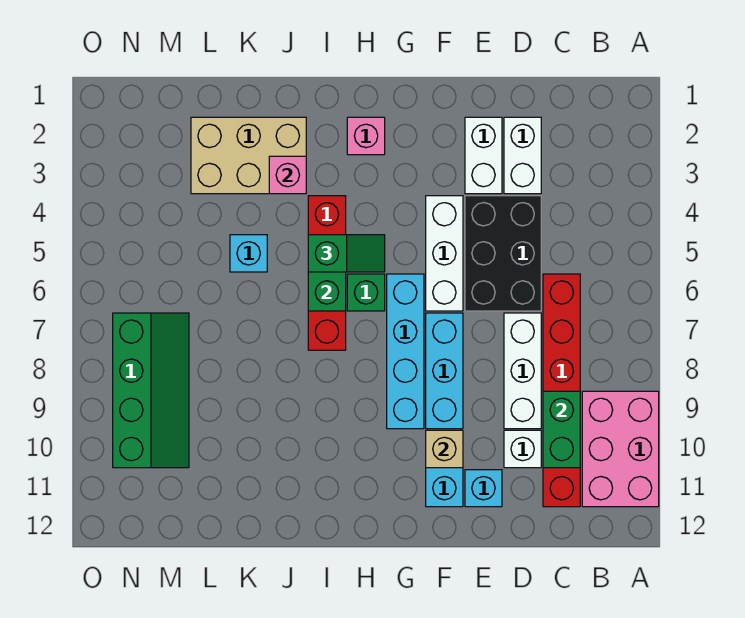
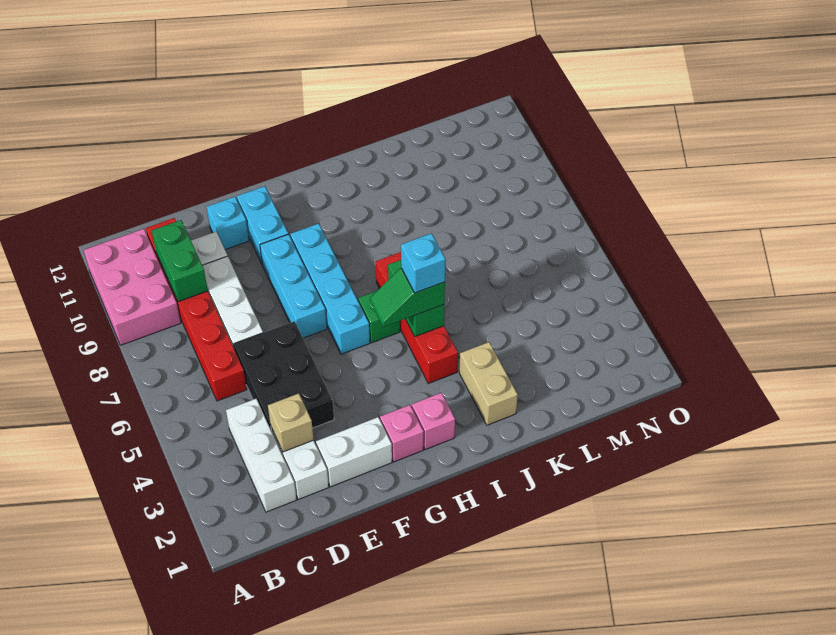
white brick E2:E3 level 1 -> white brick E2:F2 level 1
white brick F4:F6 level 1 -> white brick C2:C4 level 1
tan brick F10 level 2 -> tan brick D3 level 2
tan brick J2:L3 level 1 -> tan brick J2:J3 level 1
pink brick J3 level 2 -> pink brick G2 level 1
cyan brick K5 level 1 -> cyan brick I5 level 4
green slope M7:N10 level 1 top N -> none

